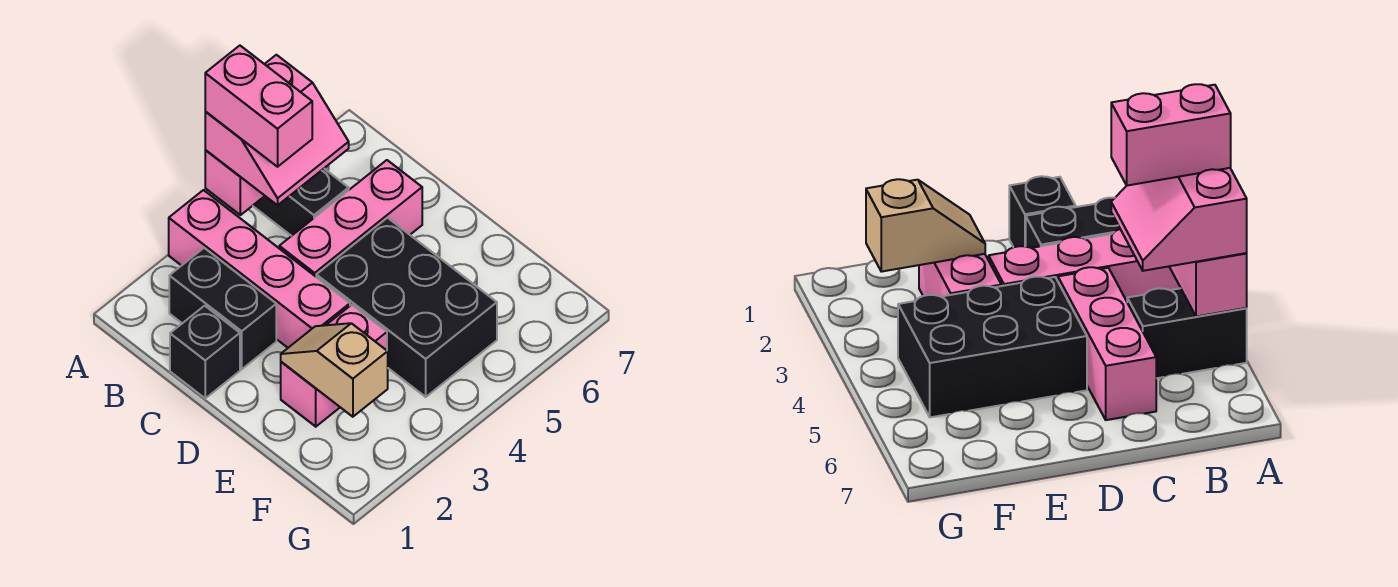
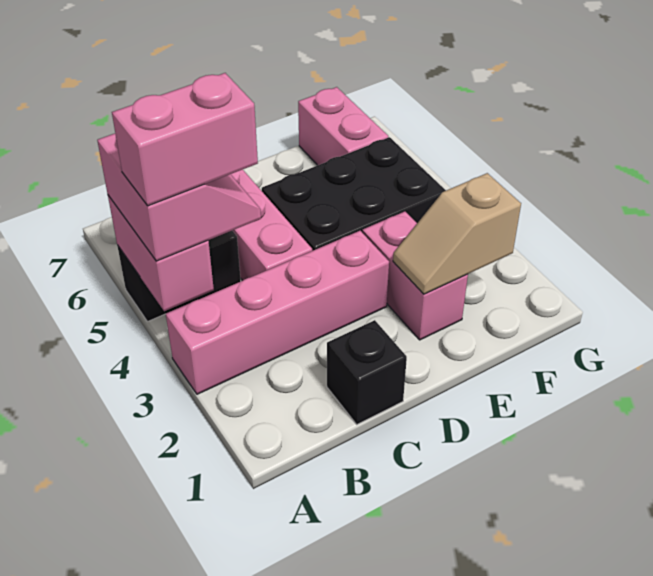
black brick B2:C2 level 1 -> none
none -> pink brick F6:F7 level 1

